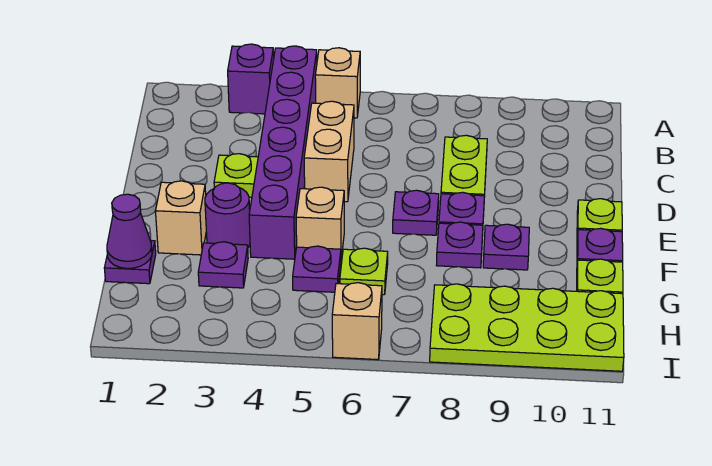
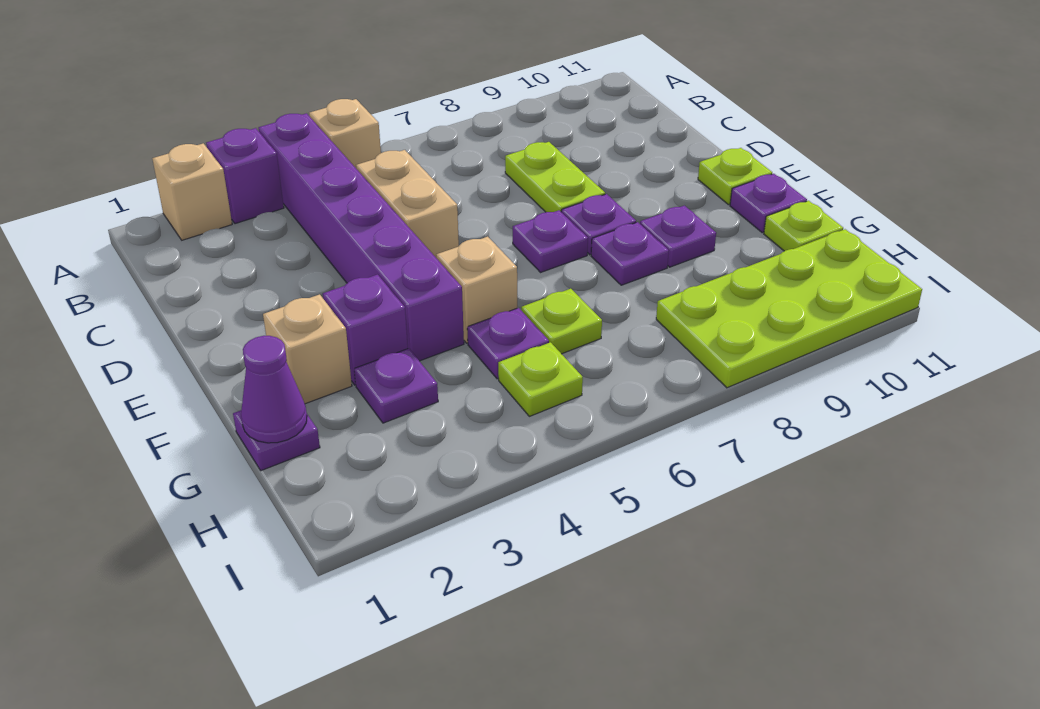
lime plate D3 level 1 -> lime plate H5 level 1
purple round brick F3 level 1 -> purple brick F3 level 1
tan brick I6 level 1 -> tan brick A2 level 1

